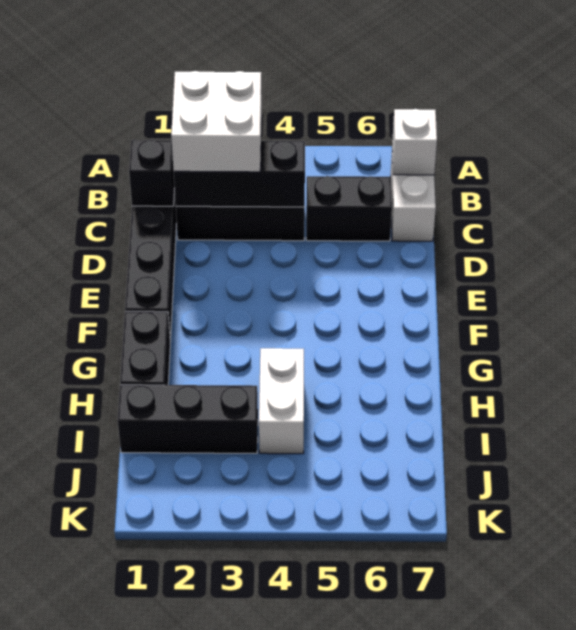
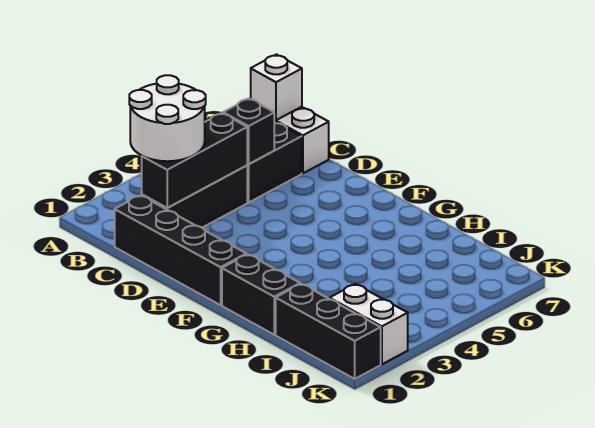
white brick B2:C3 level 3 -> white round brick B2:C3 level 3
black brick C1 level 2 -> black brick C5 level 2
white brick H4:I4 level 1 -> white brick J2:K2 level 1
black brick I1:I3 level 1 -> black brick I1:K1 level 1

